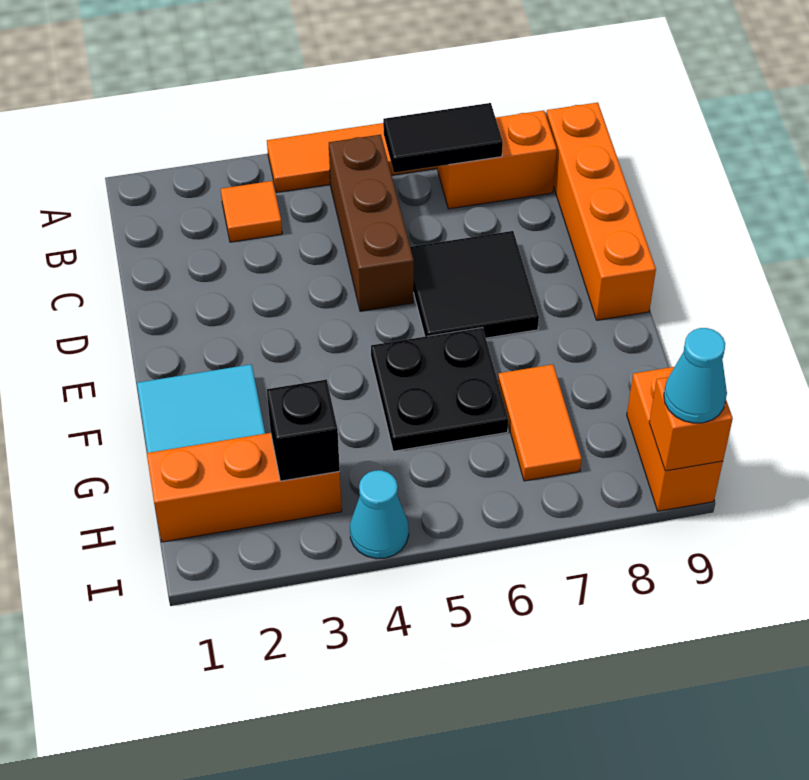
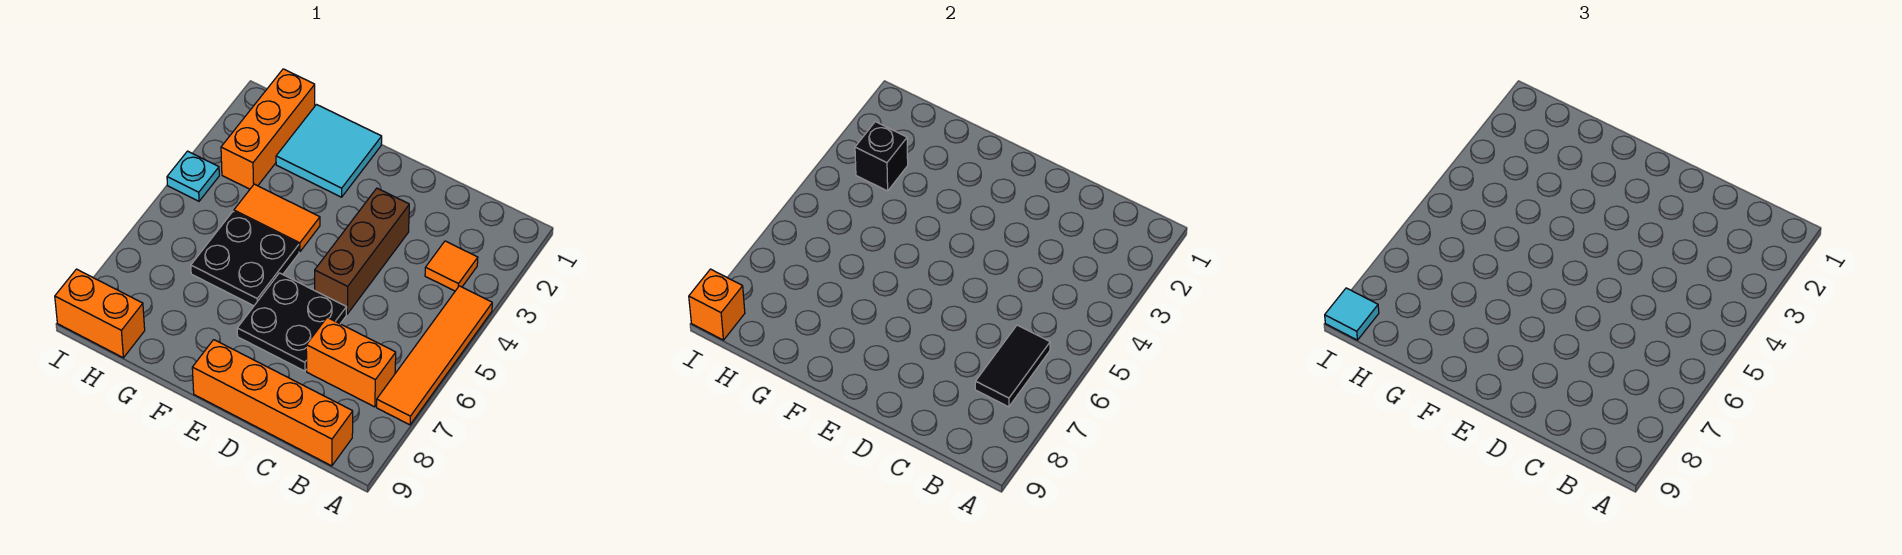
brown brick B5:D5 level 1 -> brown brick D3:D5 level 1
orange brick B7:B8 level 1 -> orange brick B7:C7 level 1
black tile D6:E7 level 1 -> black plate D6:E7 level 1
orange tile G7:H7 level 1 -> orange tile F4:G4 level 1
cyan cone I4 level 1 -> cyan plate I4 level 1
cyan cone I9 level 3 -> cyan tile I9 level 3

